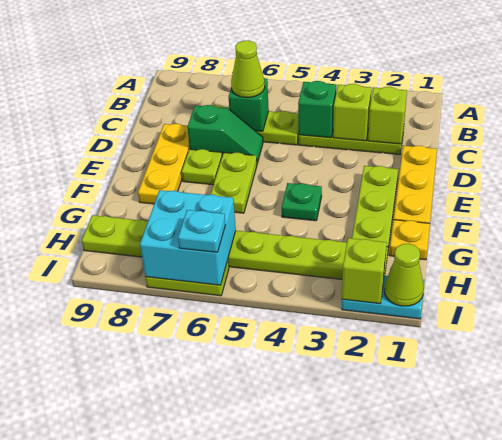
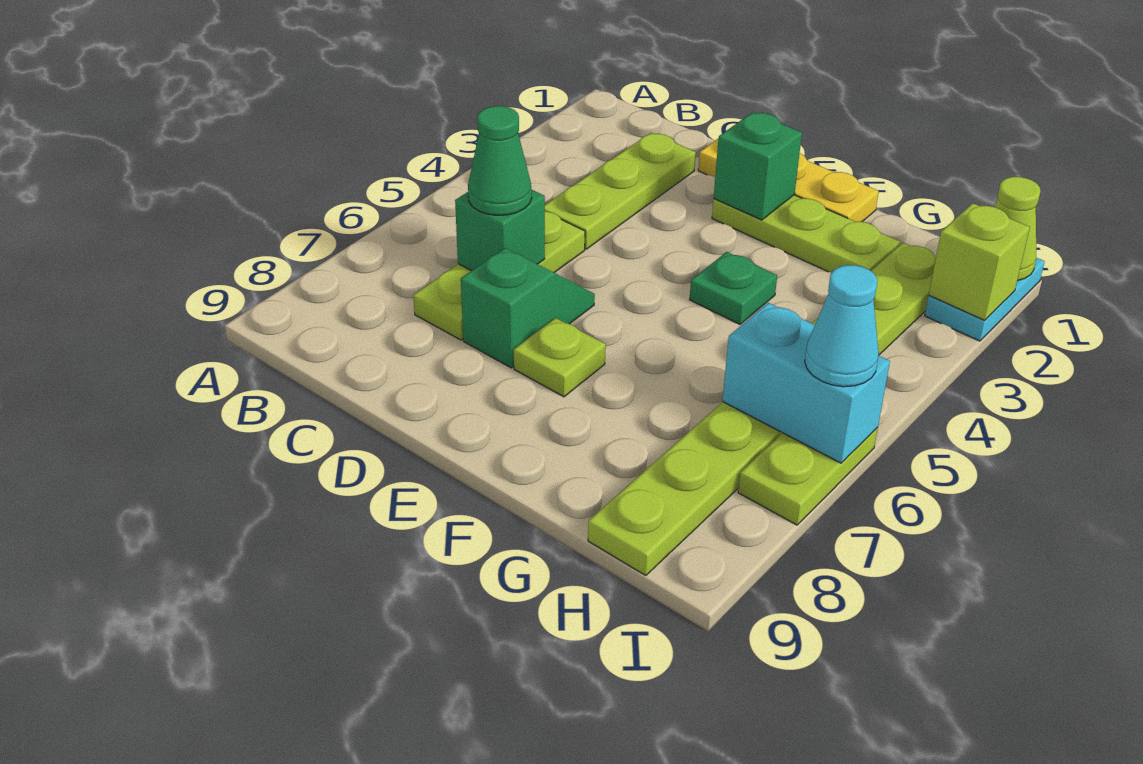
lime brick C2 level 2 -> none
lime brick C3 level 2 -> none
green brick C4 level 2 -> green brick E2 level 2
lime cone C6 level 3 -> green cone C6 level 3
yellow plate D8:F8 level 1 -> none
lime plate E6:F6 level 1 -> none
yellow plate G1 level 1 -> none
cyan brick H6:I7 level 2 -> cyan brick H6:I6 level 2
cyan plate I6 level 3 -> cyan cone I6 level 3

